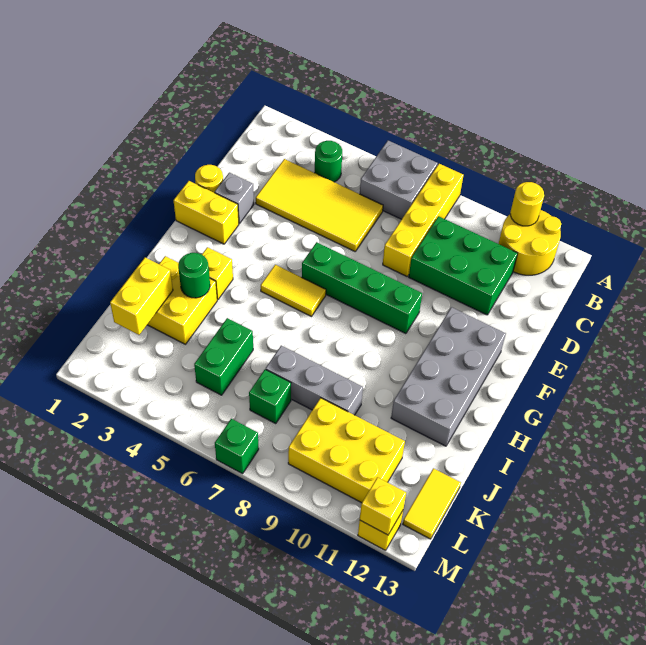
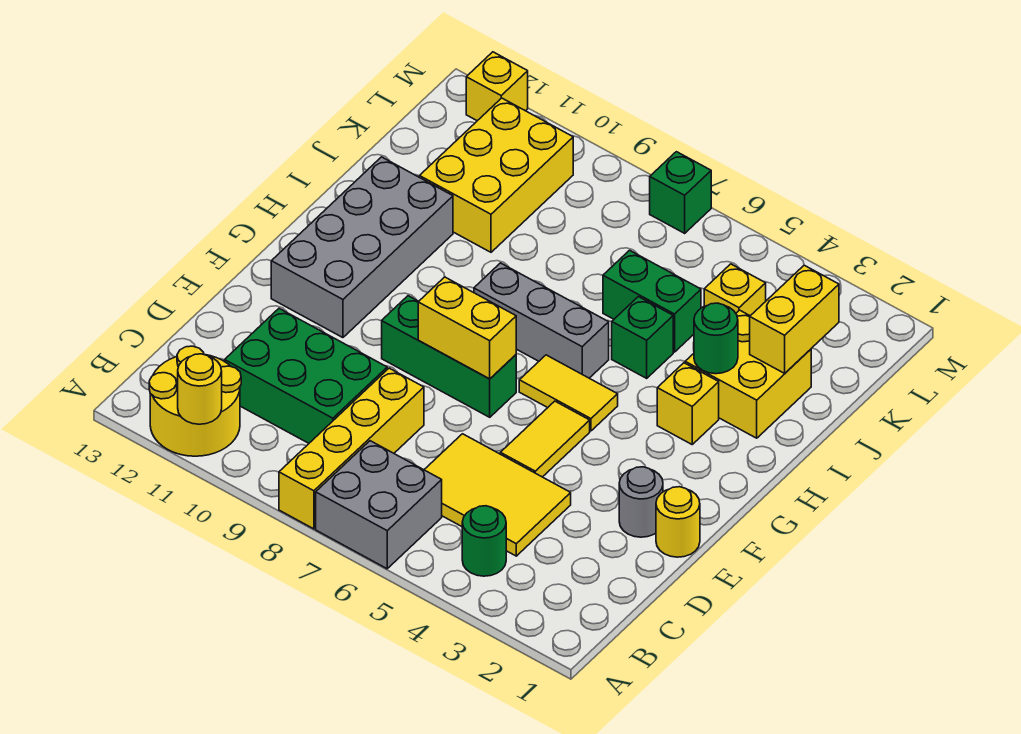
yellow tile C3:D6 level 1 -> yellow tile C4:D6 level 1
grey brick E2 level 1 -> grey round brick E2 level 1
yellow brick F1:F2 level 1 -> yellow brick F7:F8 level 2
green brick F6:F9 level 1 -> green brick F7:F9 level 1
green brick J5:K5 level 1 -> green brick J5:J6 level 1
grey brick J7:J9 level 1 -> grey brick H6:H8 level 1
green brick K7 level 1 -> green brick I5 level 1
yellow brick K9:L11 level 1 -> yellow brick J10:L11 level 1
yellow tile K13:L13 level 1 -> yellow tile E5:F5 level 1
yellow brick M12 level 2 -> yellow brick K4 level 1

